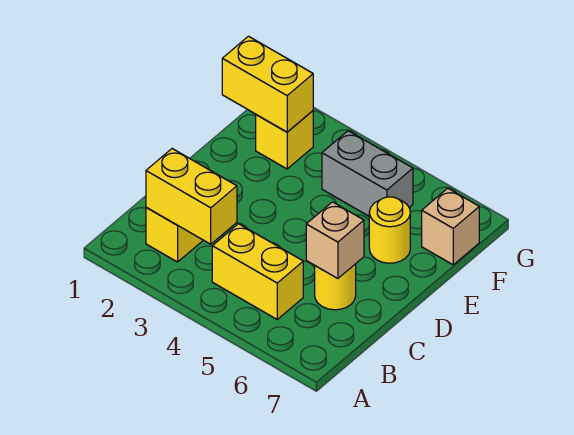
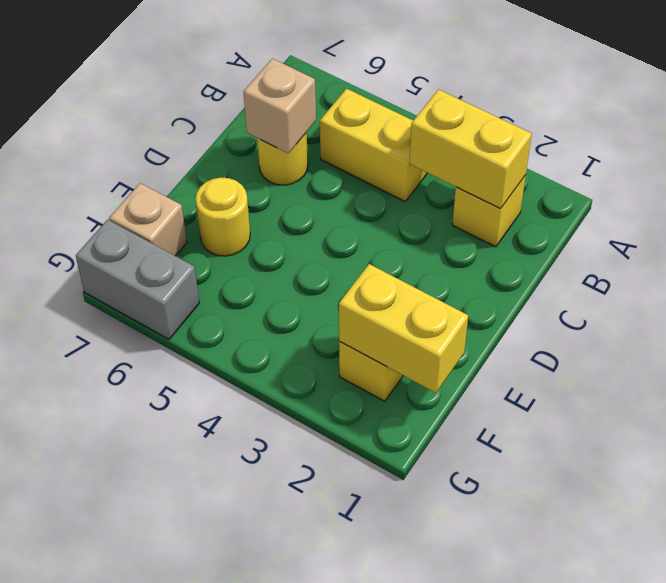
grey brick F4:F5 level 1 -> grey brick G6:G7 level 1

